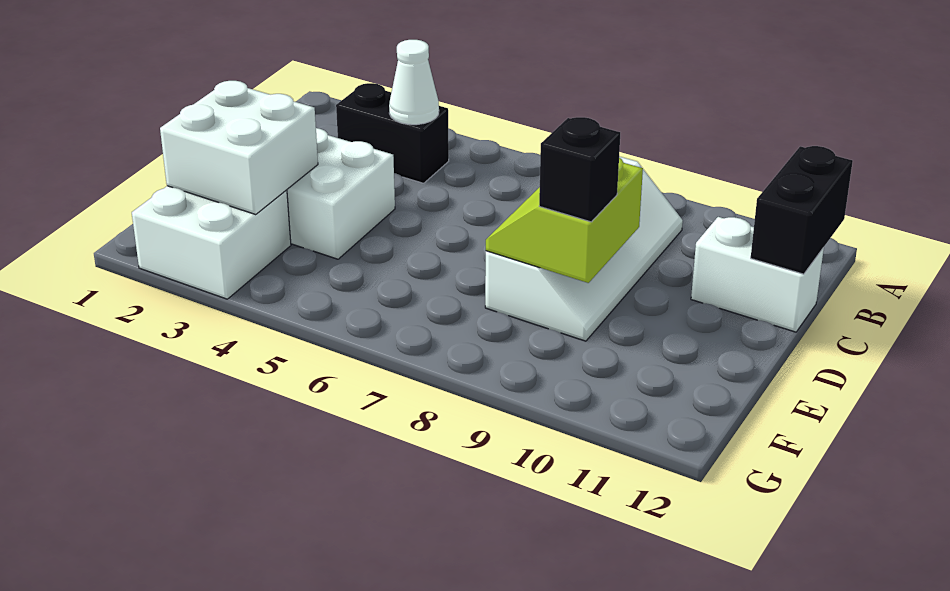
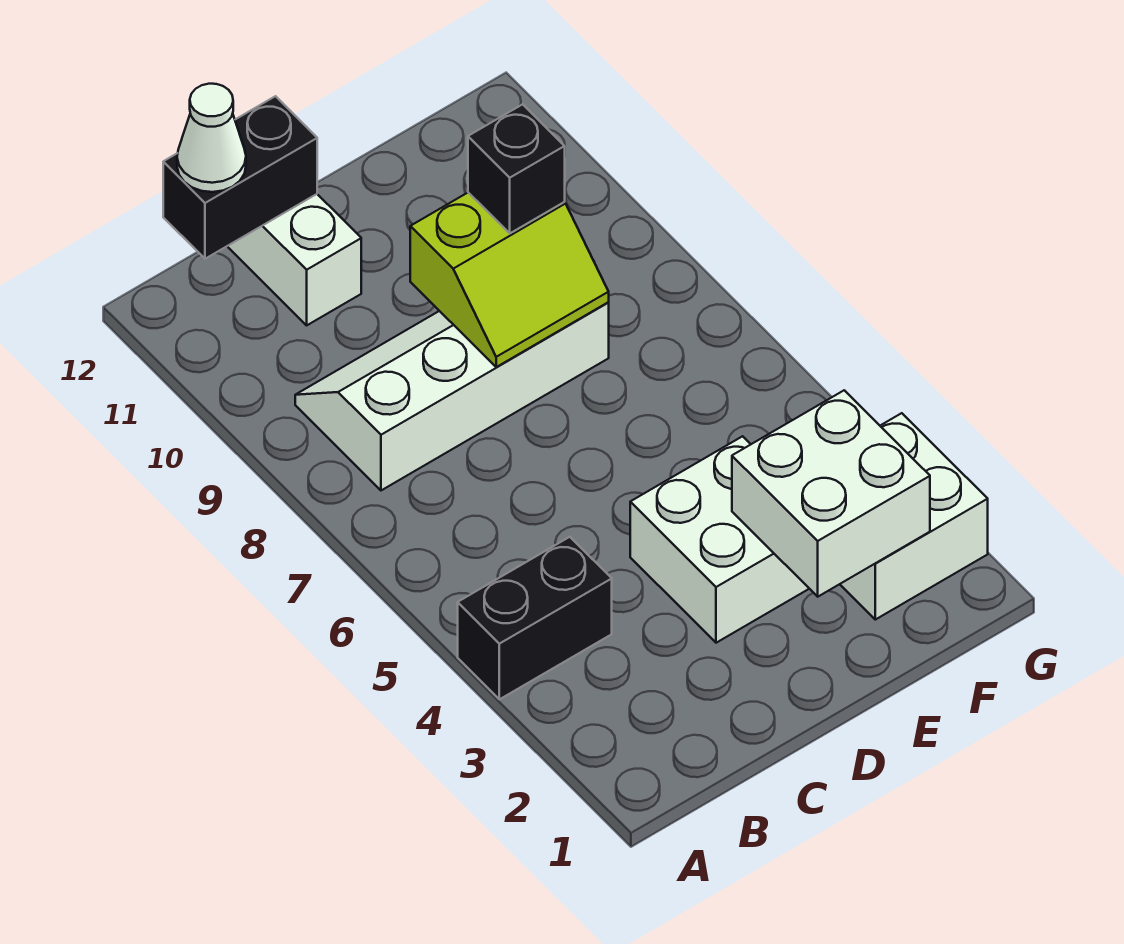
black brick B3:B4 level 1 -> black brick A4:B4 level 1
white cone B4 level 2 -> white cone B12 level 3

